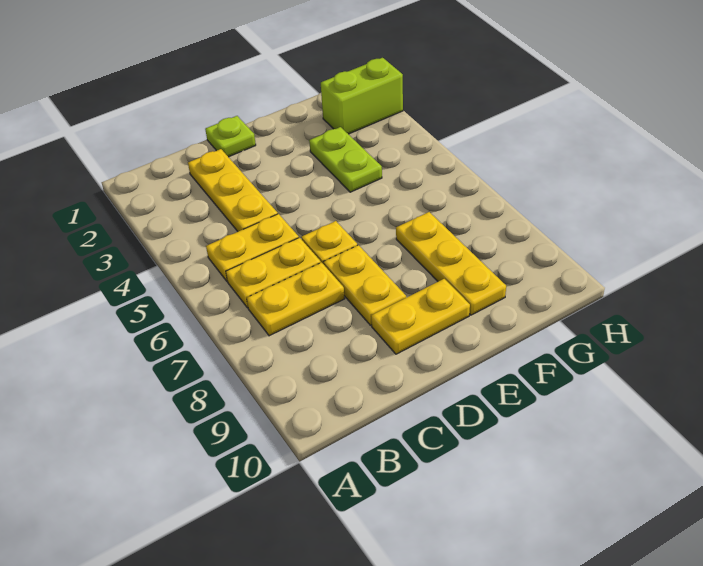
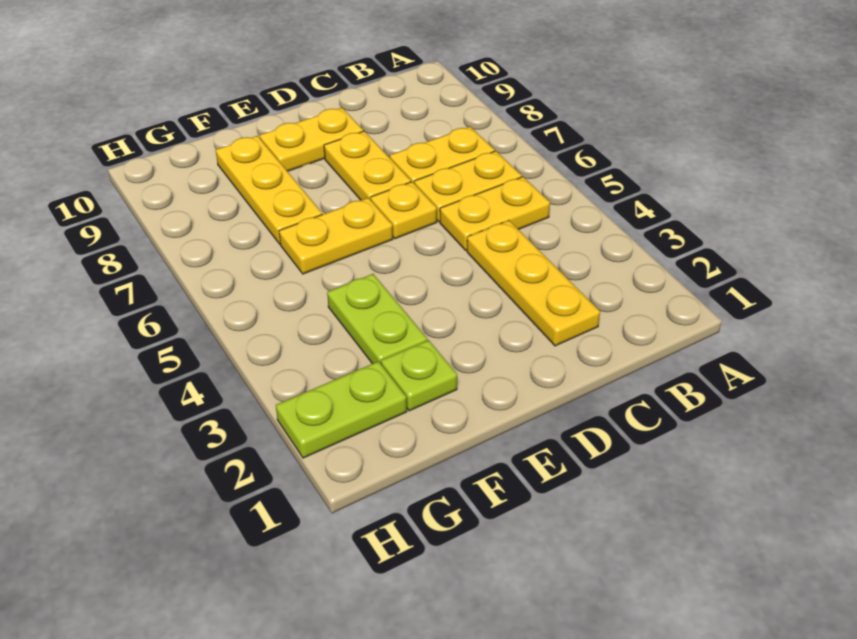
lime plate D1 level 1 -> lime plate F2 level 1
none -> yellow plate E6:F6 level 1
lime brick G2:H2 level 1 -> lime plate G2:H2 level 1

